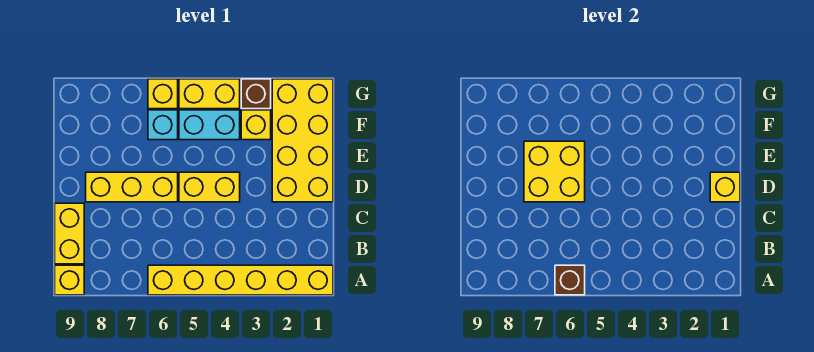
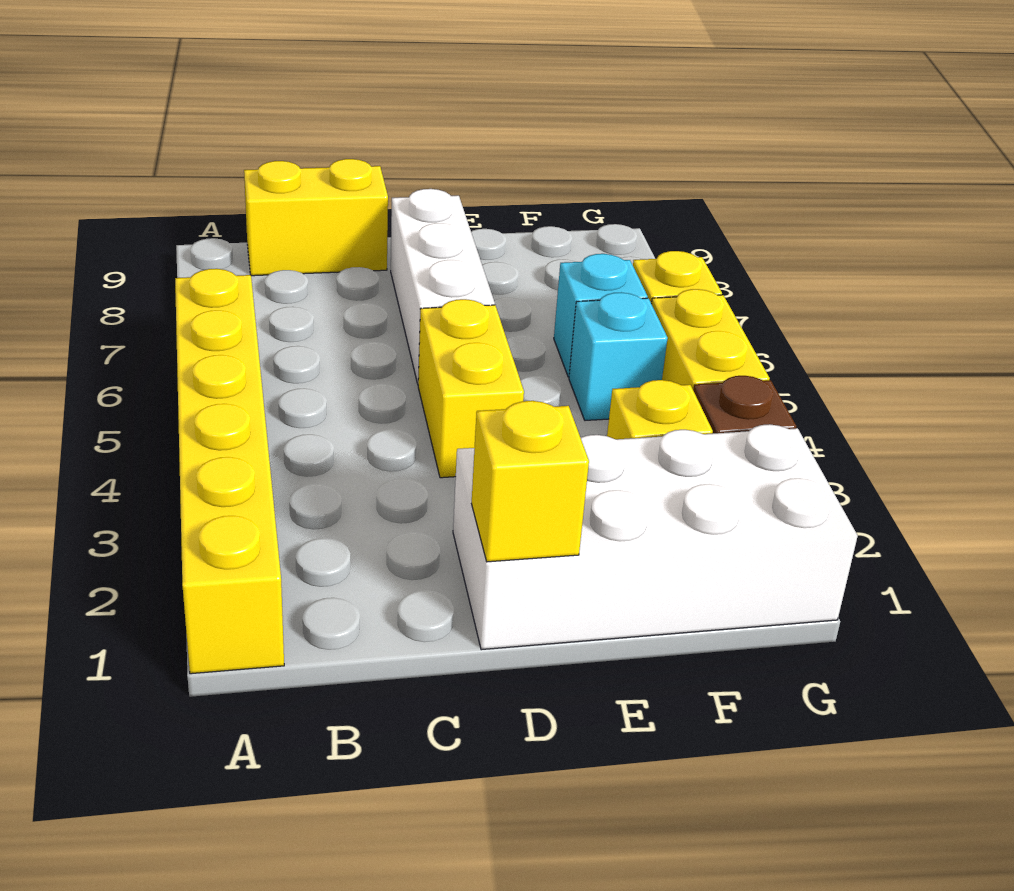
brown brick A6 level 2 -> none
yellow brick A9 level 1 -> none
yellow brick D1:G2 level 1 -> white brick D1:G2 level 1
yellow brick D6:D8 level 1 -> white brick D6:D8 level 1
yellow brick D6:E7 level 2 -> none
cyan brick F4:F5 level 1 -> cyan brick F5 level 1

